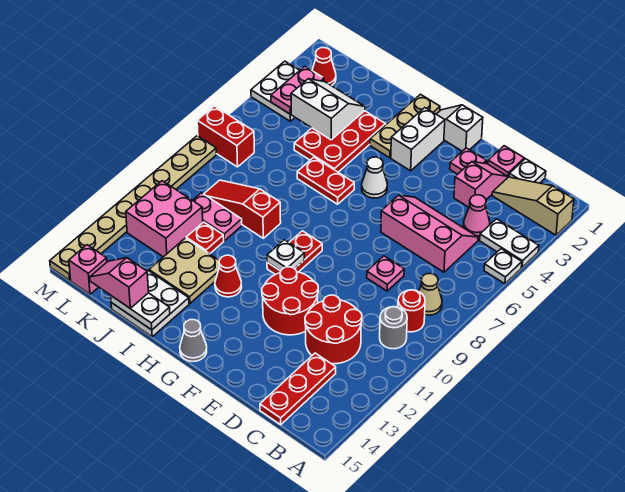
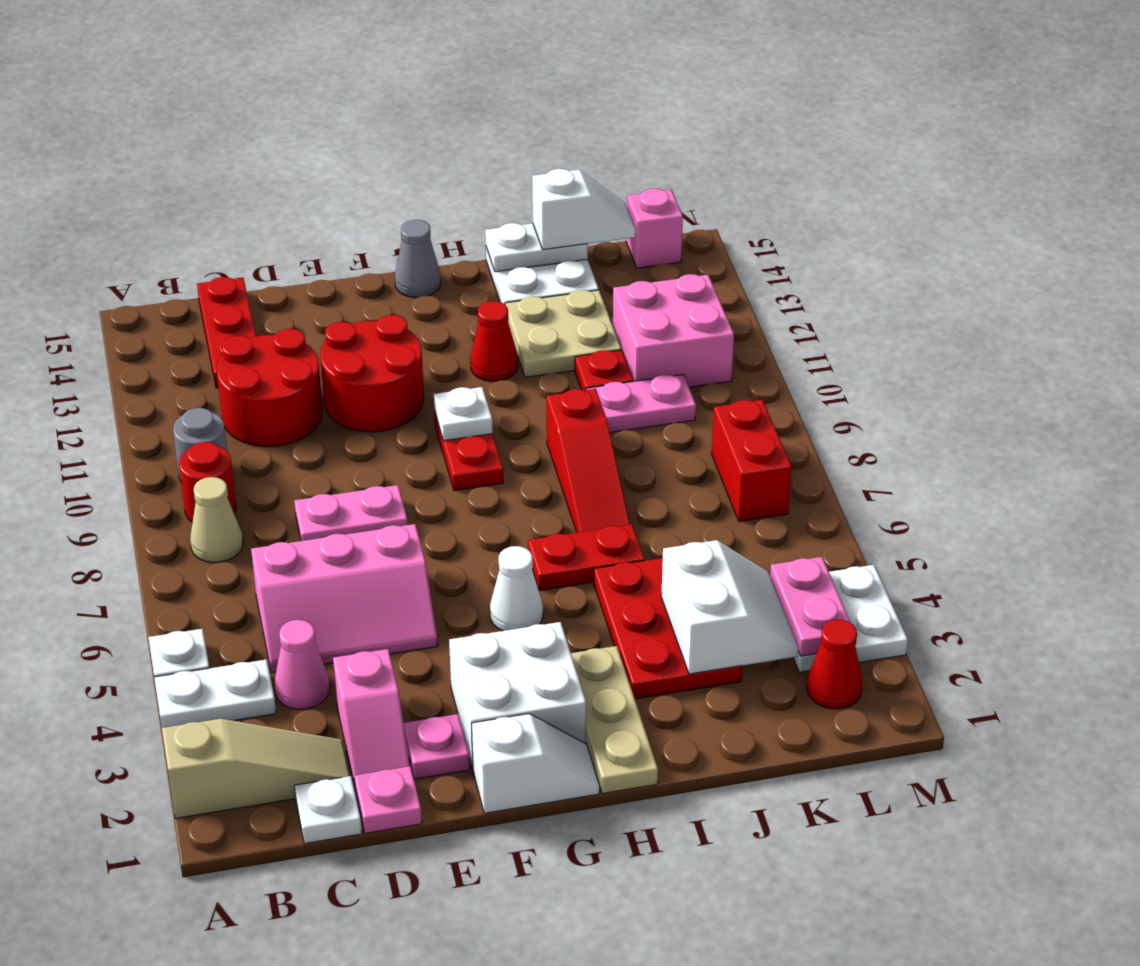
pink plate D8 level 1 -> pink plate D8:E8 level 1
white brick G2:G3 level 1 -> white brick F2:G3 level 1
red slope I9:K9 level 1 top I -> red slope I7:I9 level 1 top 9
white slope J3:K4 level 2 top 4 -> white slope J3:K4 level 2 top J
pink slope J15:K15 level 3 top J -> white slope J15:K15 level 3 top J
red brick L7:M7 level 1 -> red brick L7:L8 level 1
tan plate M8:M15 level 1 -> none

